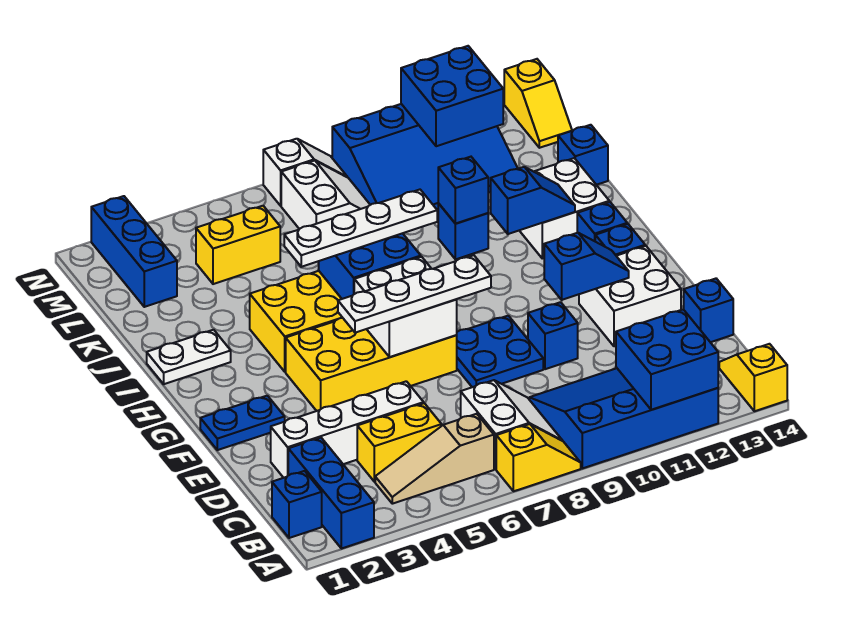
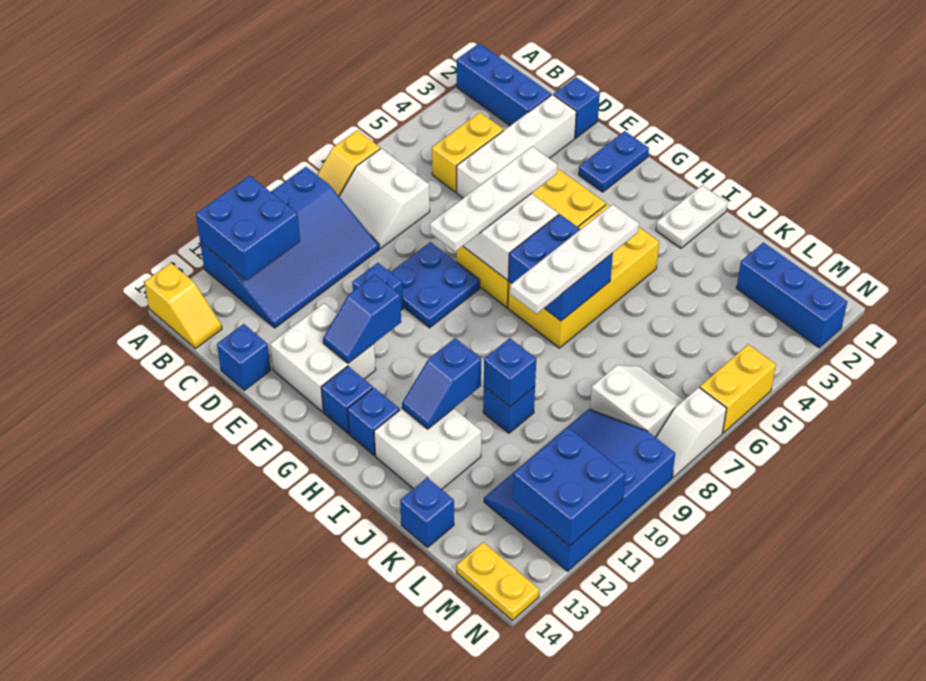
blue brick B1 level 1 -> blue brick D1 level 1
tan slope B4:B6 level 1 top 6 -> none
yellow brick L4:L5 level 1 -> yellow brick N5:N6 level 1
white slope L7:M8 level 1 top 7 -> white slope L7:M8 level 1 top 8
yellow slope M14:N14 level 1 top N -> yellow plate M14:N14 level 1

